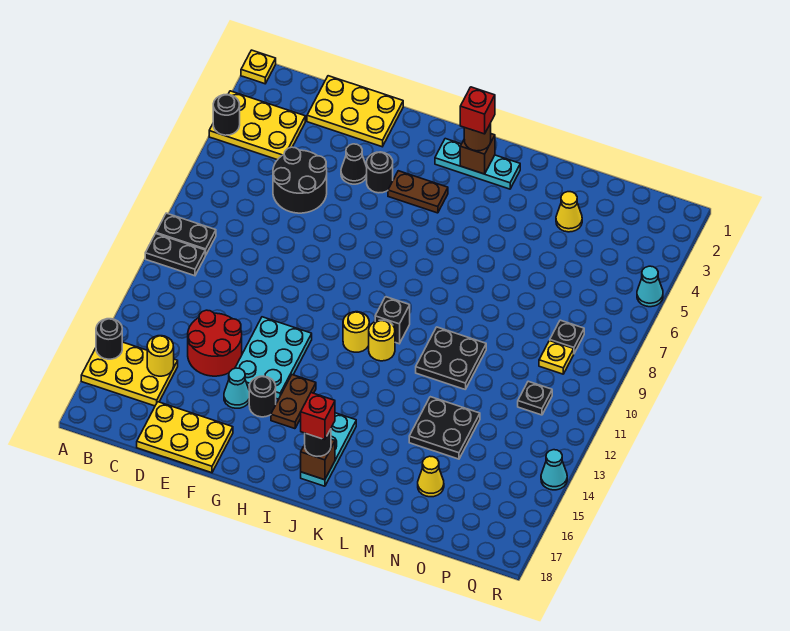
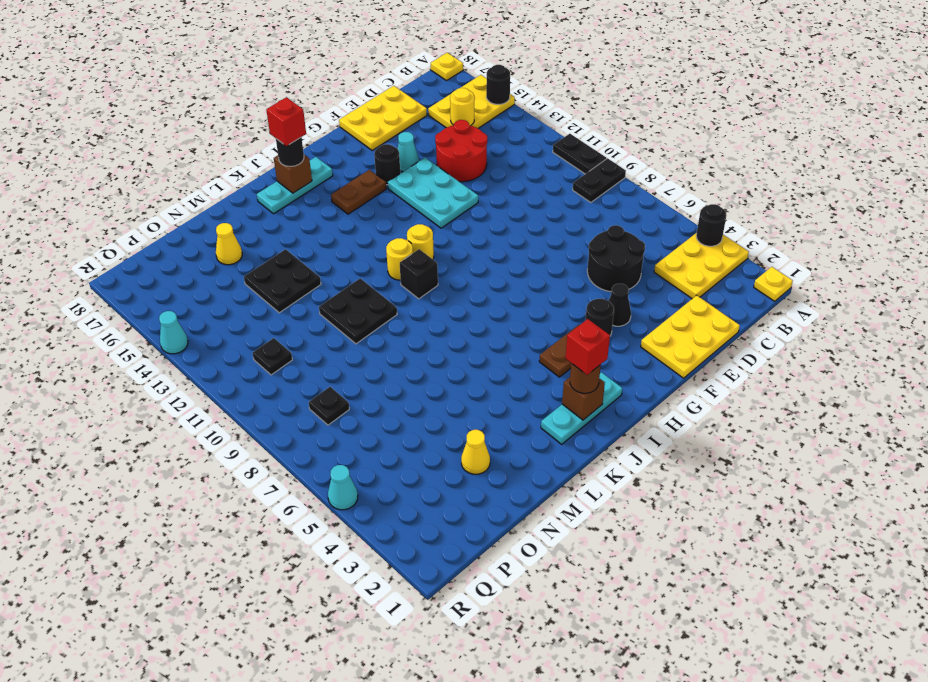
black plate A10:B10 level 1 -> black plate A10:A11 level 1
brown plate H14:H15 level 1 -> brown plate H15:I15 level 1
cyan plate J15:J17 level 1 -> cyan plate I17:K17 level 1
yellow plate P9 level 1 -> yellow plate A18 level 1

